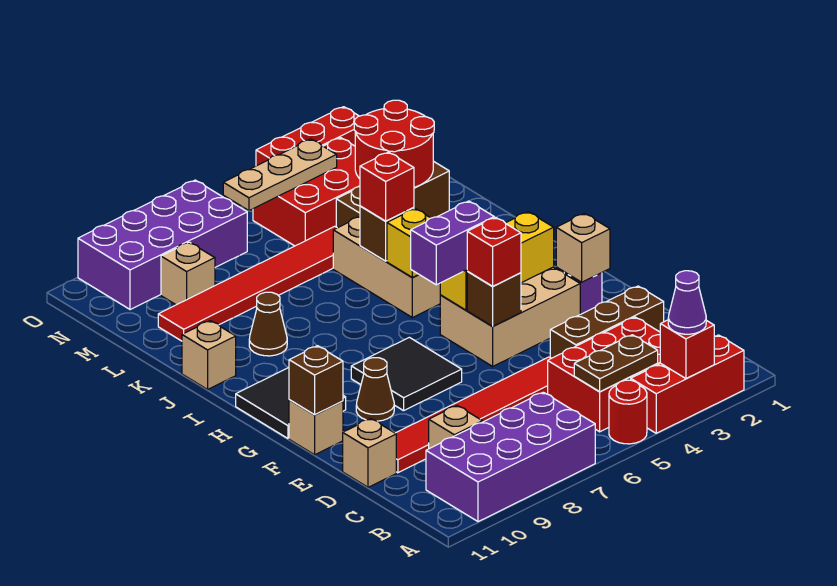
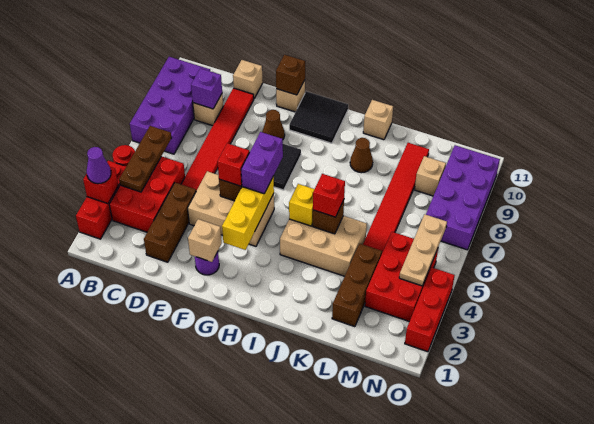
brown plate B4:B5 level 2 -> brown plate B4:B6 level 2
none -> purple brick C9 level 2
tan brick F3:G5 level 1 -> tan brick E4:G5 level 1
red round brick L2:M3 level 2 -> none

